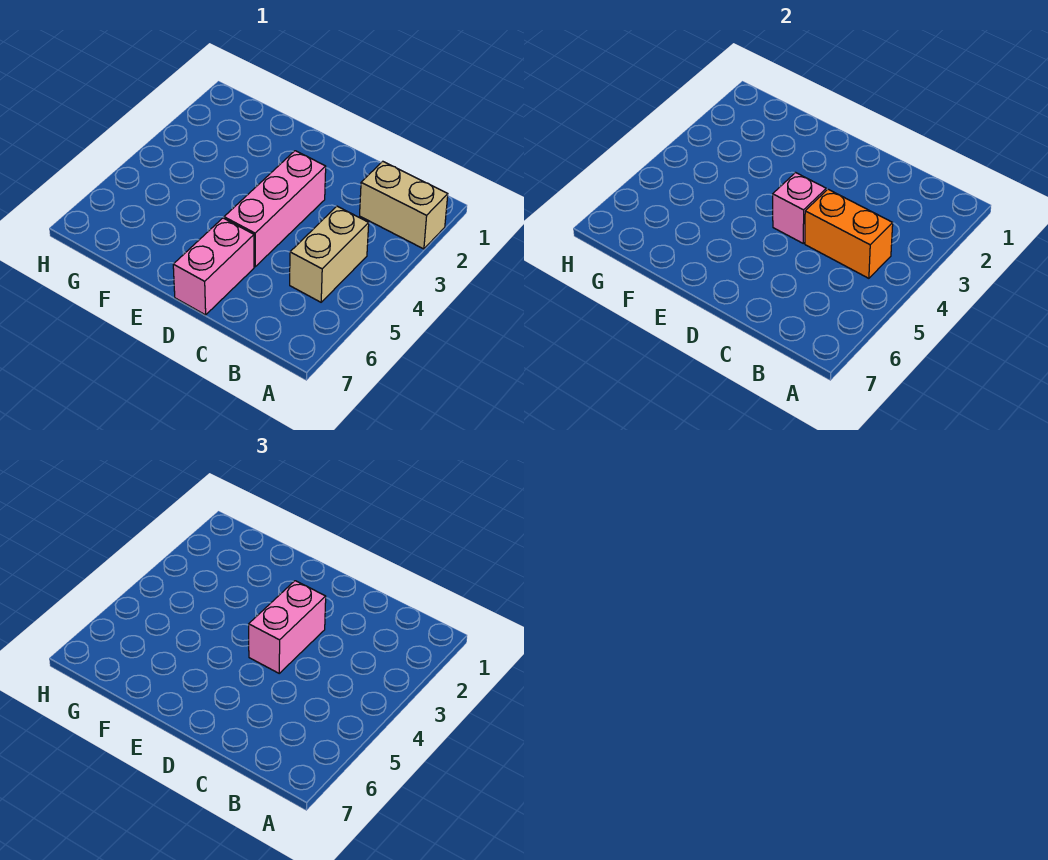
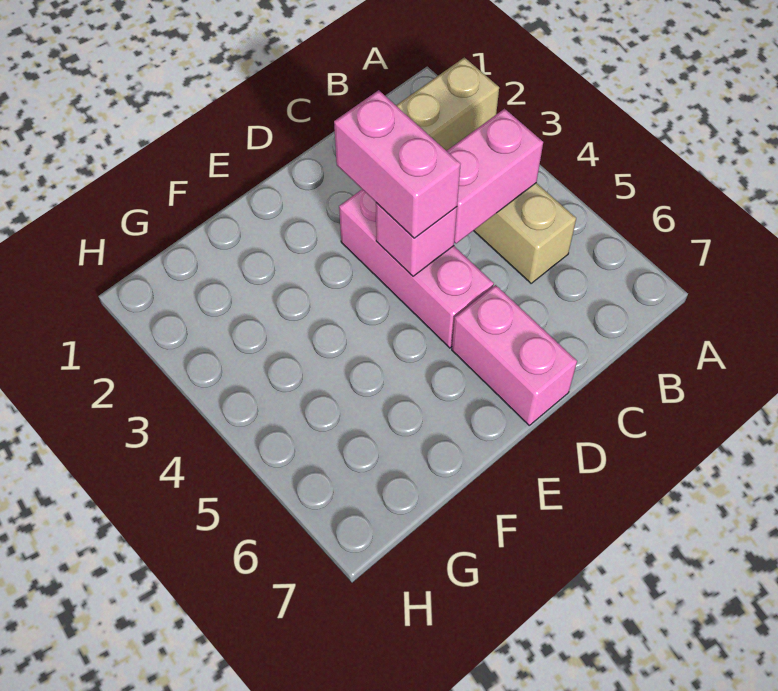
orange brick B4:C4 level 2 -> pink brick B4:C4 level 2

